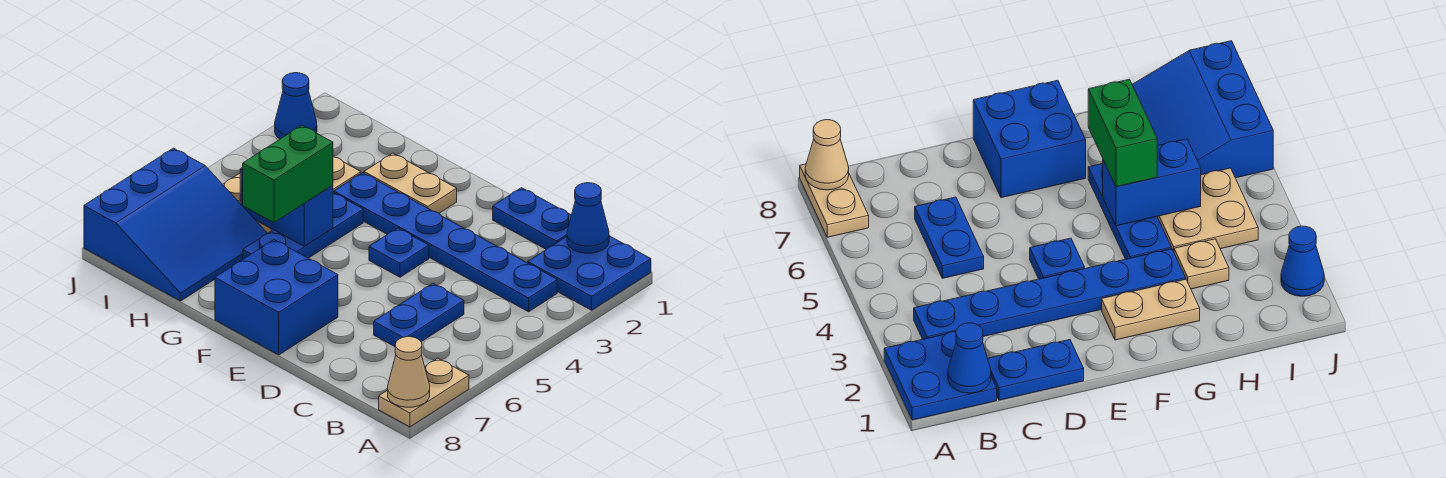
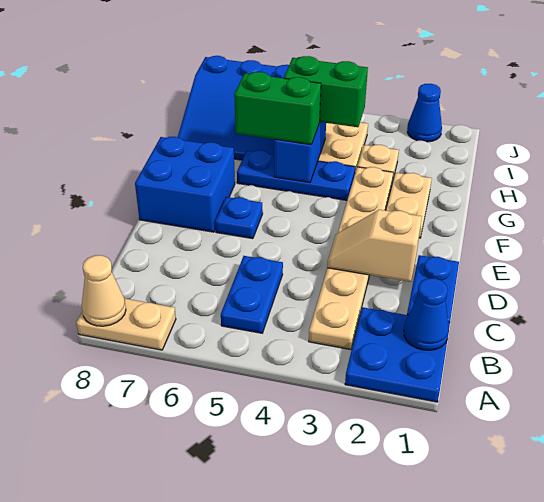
blue plate B3:G3 level 1 -> tan plate B3:G3 level 1
blue plate C5:C6 level 1 -> blue plate B5:C5 level 1
none -> tan slope D2:D3 level 2 top 2
blue plate E4 level 1 -> blue plate E6 level 1
none -> green brick H4:H5 level 3

